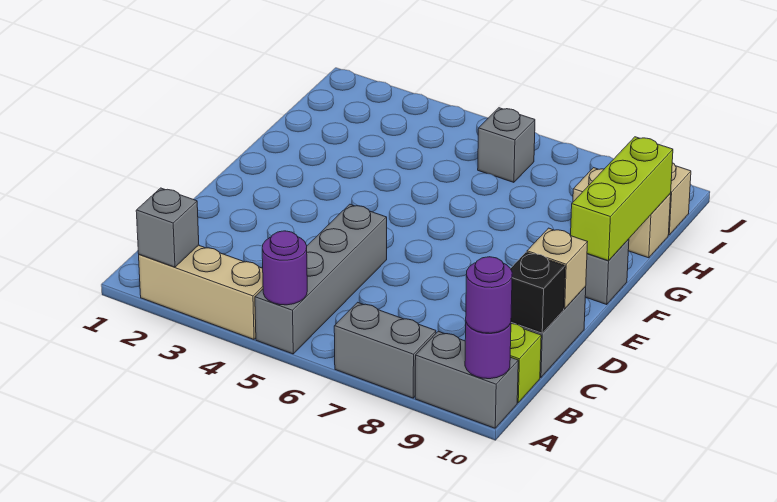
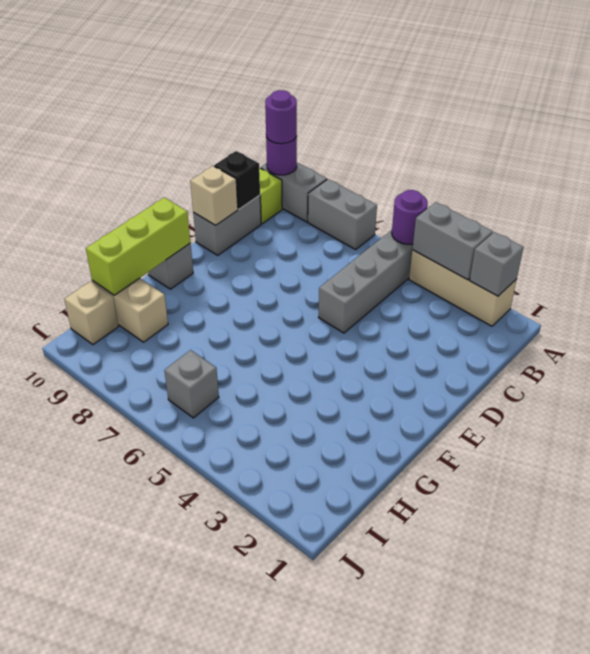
none -> grey brick A3:A4 level 2

